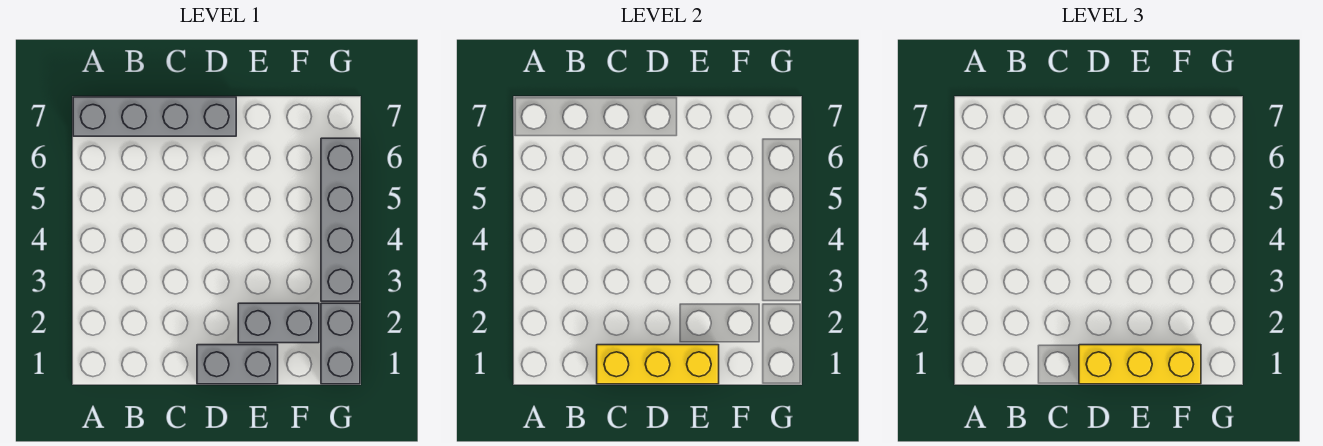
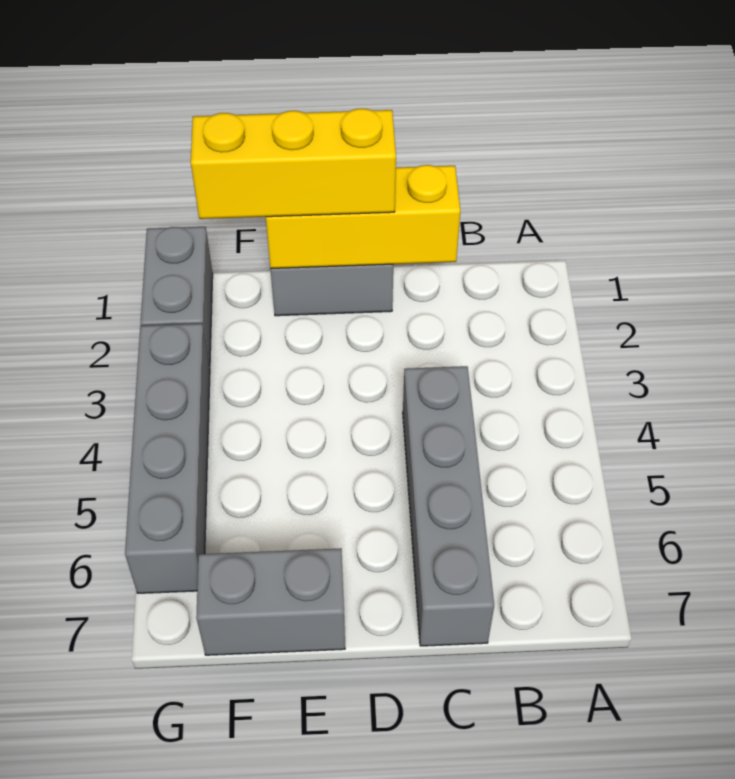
grey brick A7:D7 level 1 -> grey brick C4:C7 level 1
grey brick E2:F2 level 1 -> grey brick E7:F7 level 1

